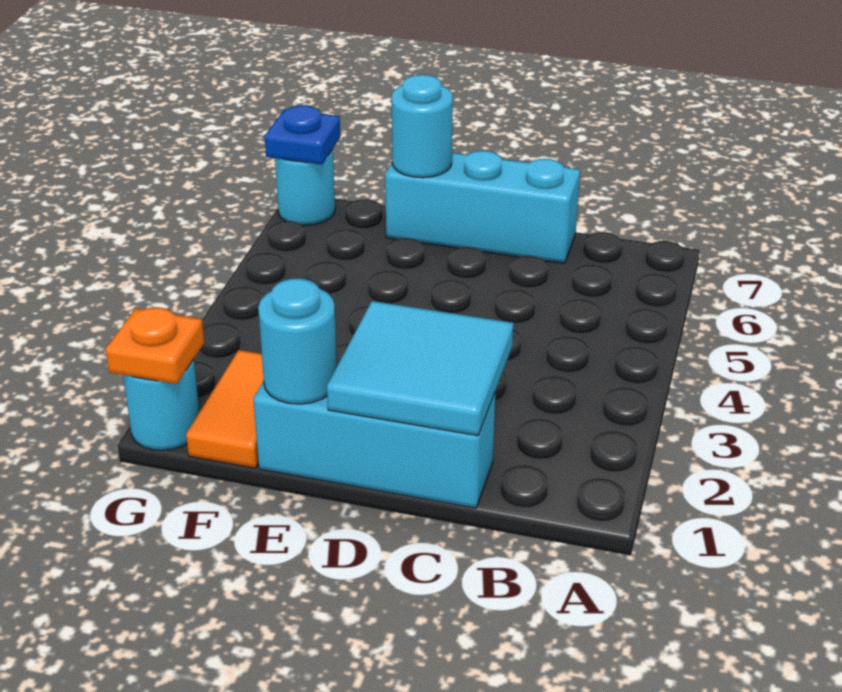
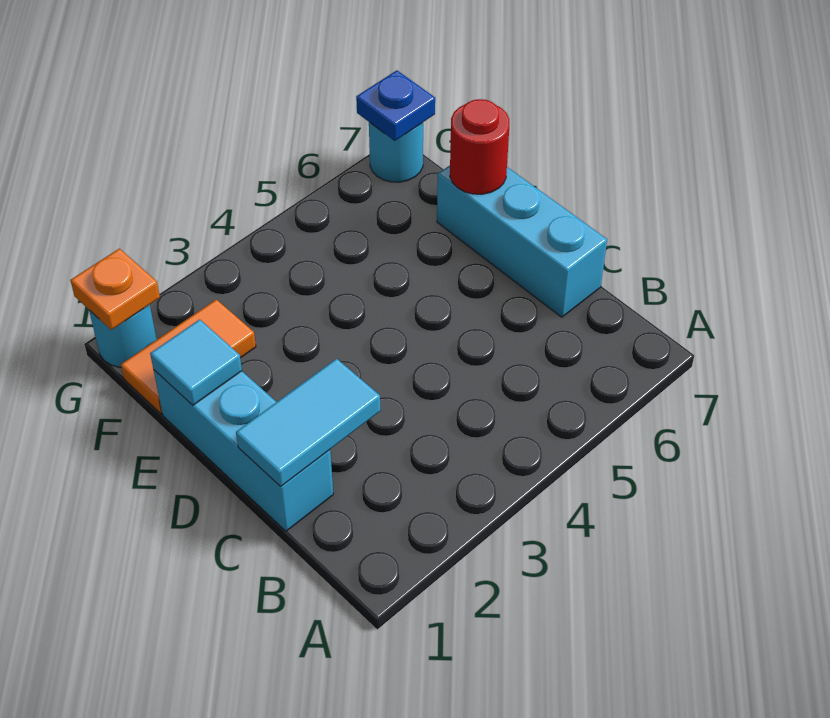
cyan tile C1:D2 level 2 -> cyan tile C1:C2 level 2
cyan round brick E1 level 2 -> cyan tile E1 level 2
cyan round brick E7 level 2 -> red round brick E7 level 2

